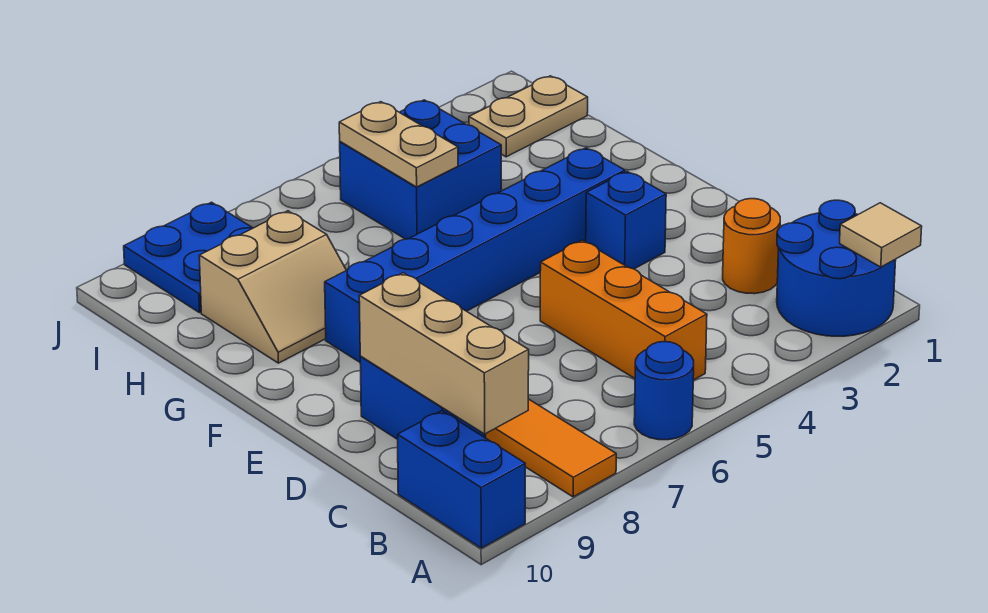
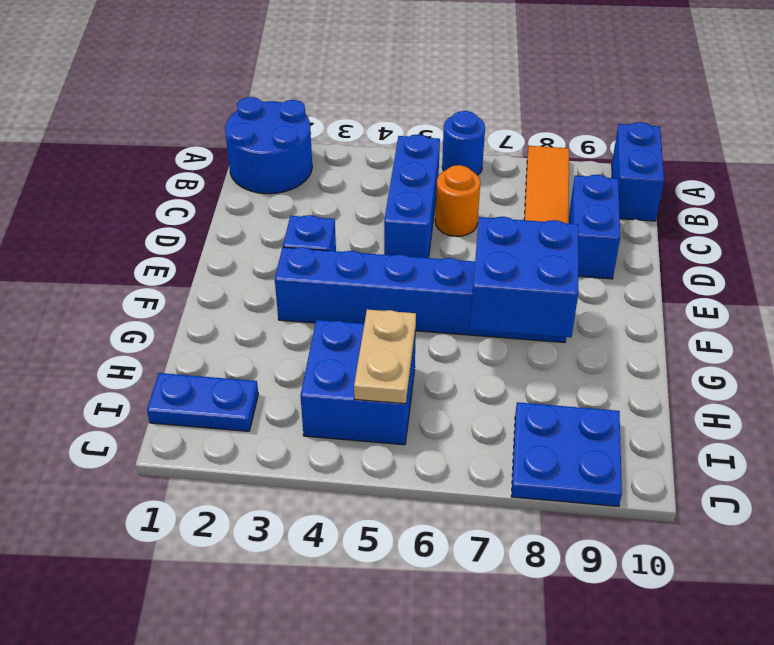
tan tile A1 level 2 -> none
orange brick B5:D5 level 1 -> blue brick B5:D5 level 1
tan brick B9:D9 level 2 -> none
orange round brick C2 level 1 -> orange round brick C6 level 1
none -> blue brick F7:G8 level 2
tan slope G8:H9 level 1 top H -> none
tan plate I1:I2 level 1 -> blue plate I1:I2 level 1

